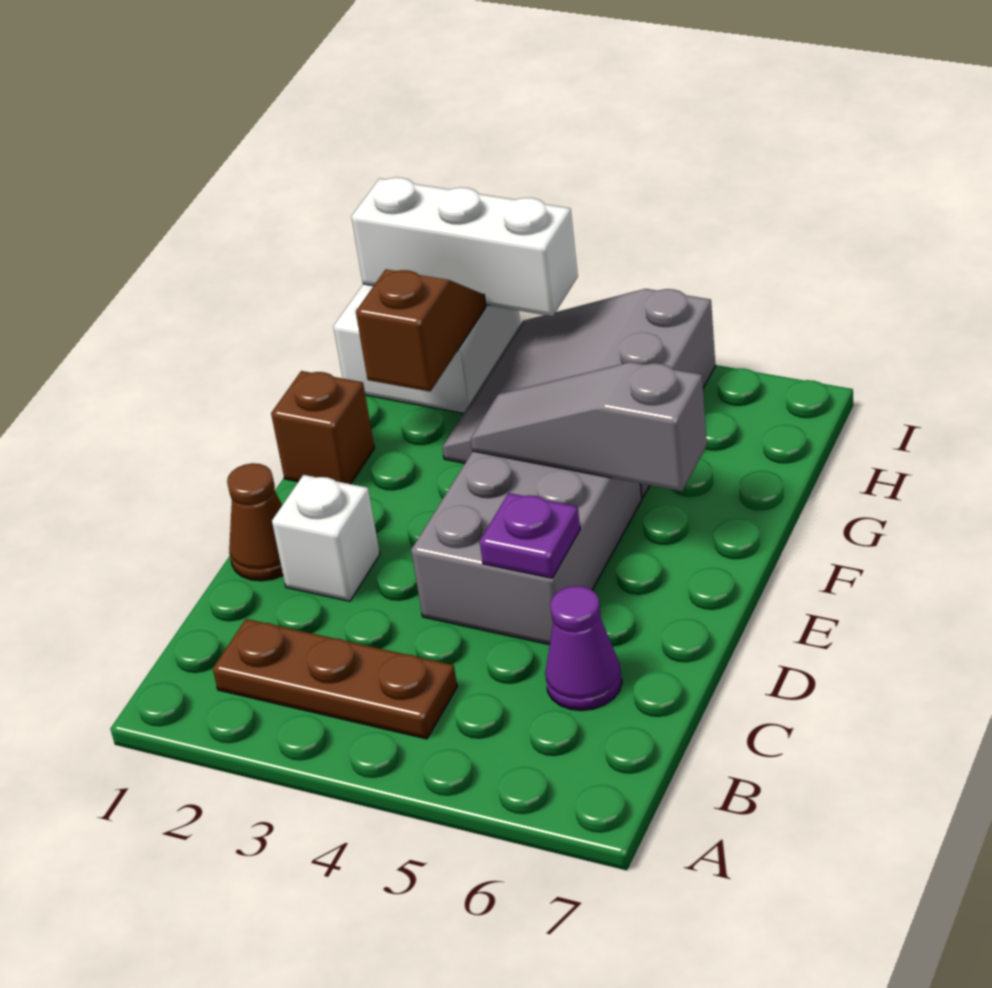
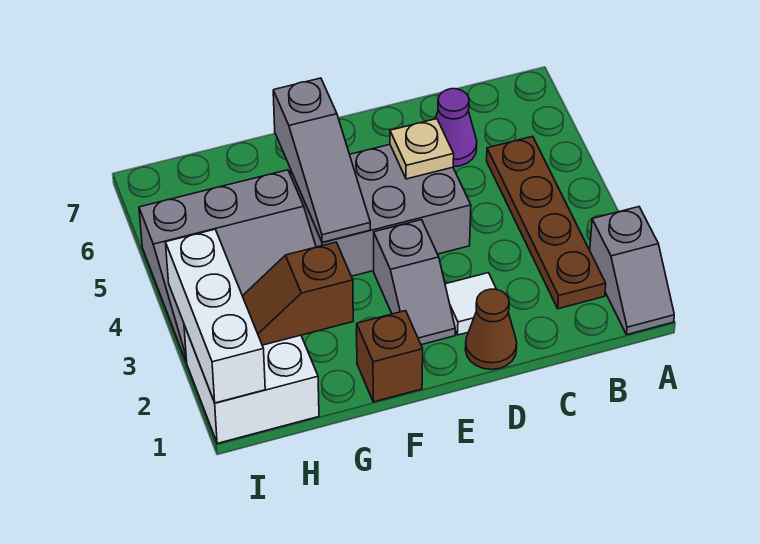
none -> grey slope A1:A2 level 1 top 2
brown plate B2:B4 level 1 -> brown plate B2:B5 level 1
white brick D2 level 1 -> white tile D2 level 1
purple plate D5 level 2 -> tan plate D5 level 2
none -> grey slope E2:E3 level 1 top 3

